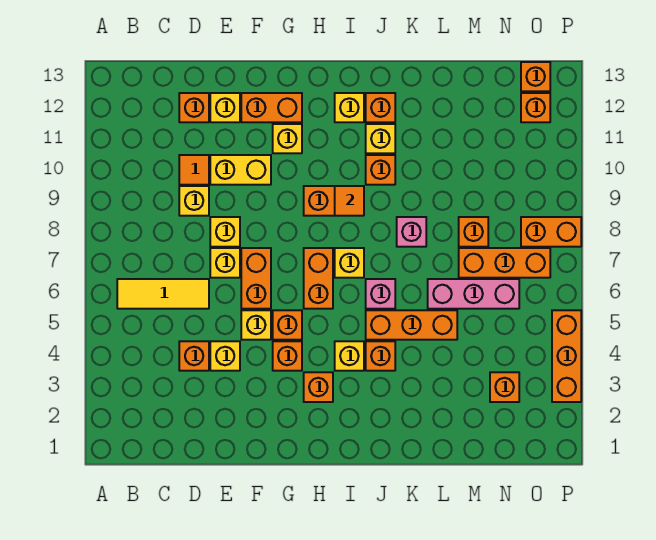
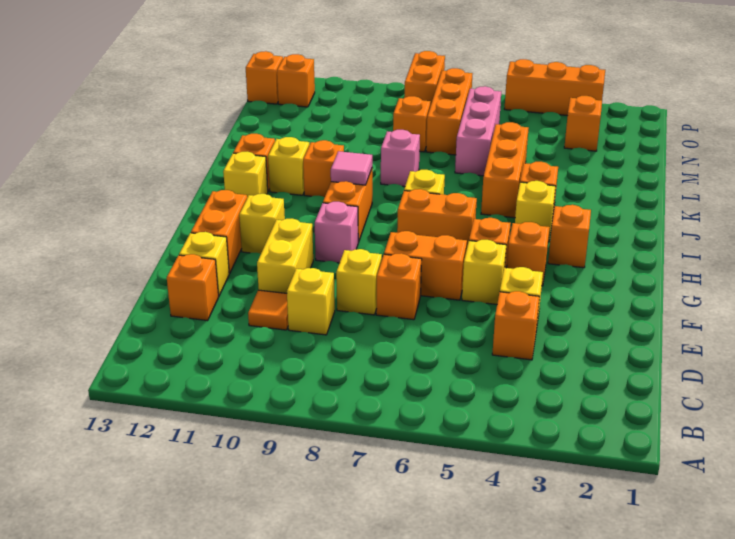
yellow tile B6:D6 level 1 -> none
yellow brick E7 level 1 -> orange brick E7 level 1
orange tile I9 level 2 -> pink tile I9 level 2
pink brick J6 level 1 -> pink brick G9 level 1

